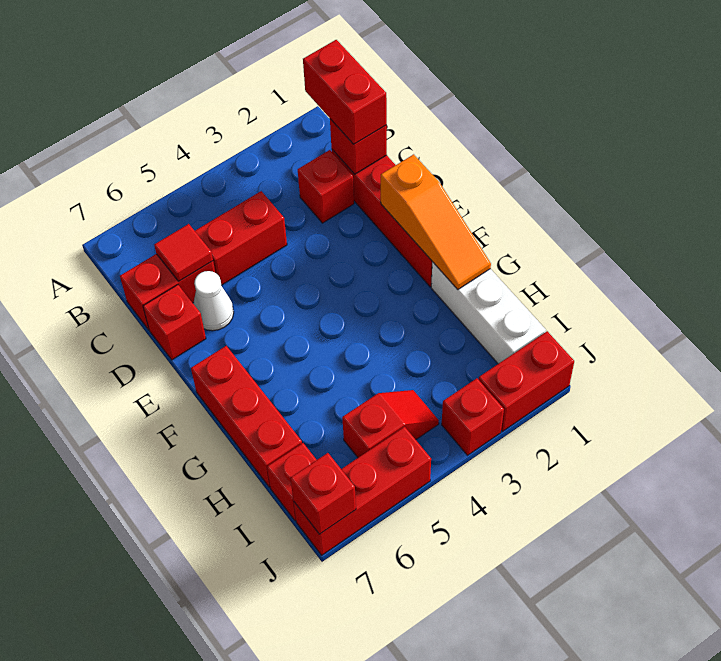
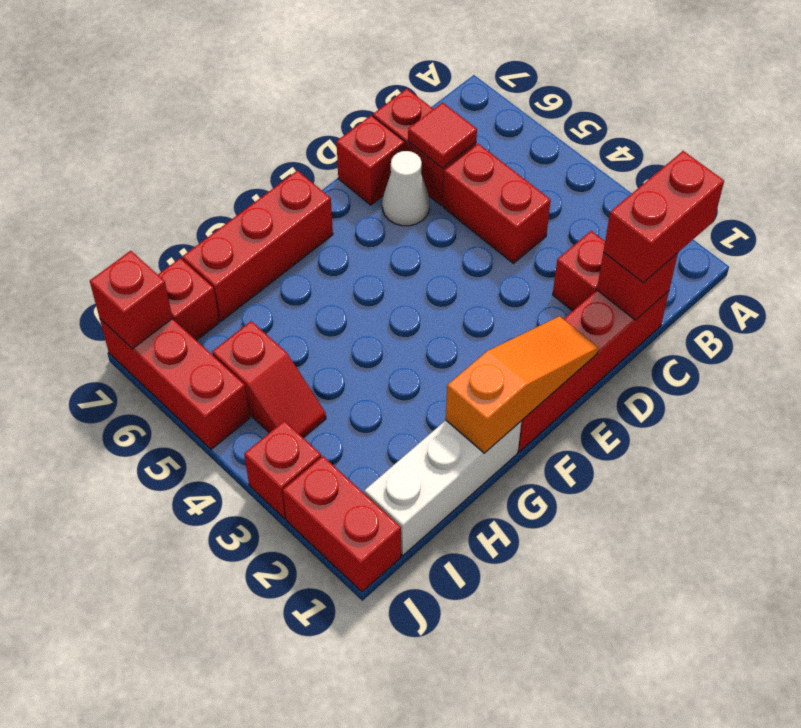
orange slope E1:G1 level 2 top E -> orange slope E1:G1 level 2 top G

